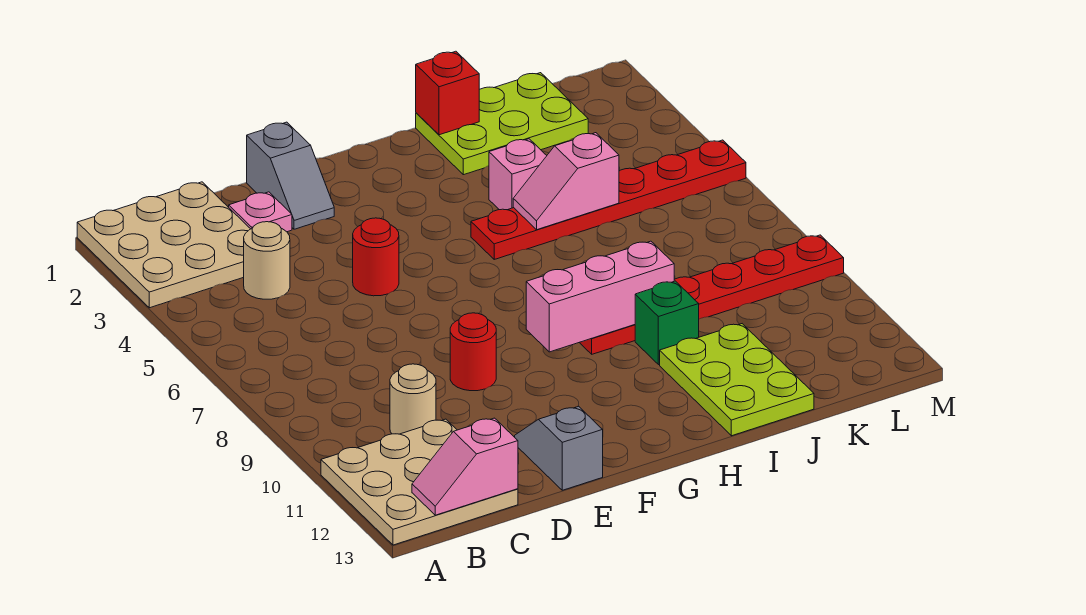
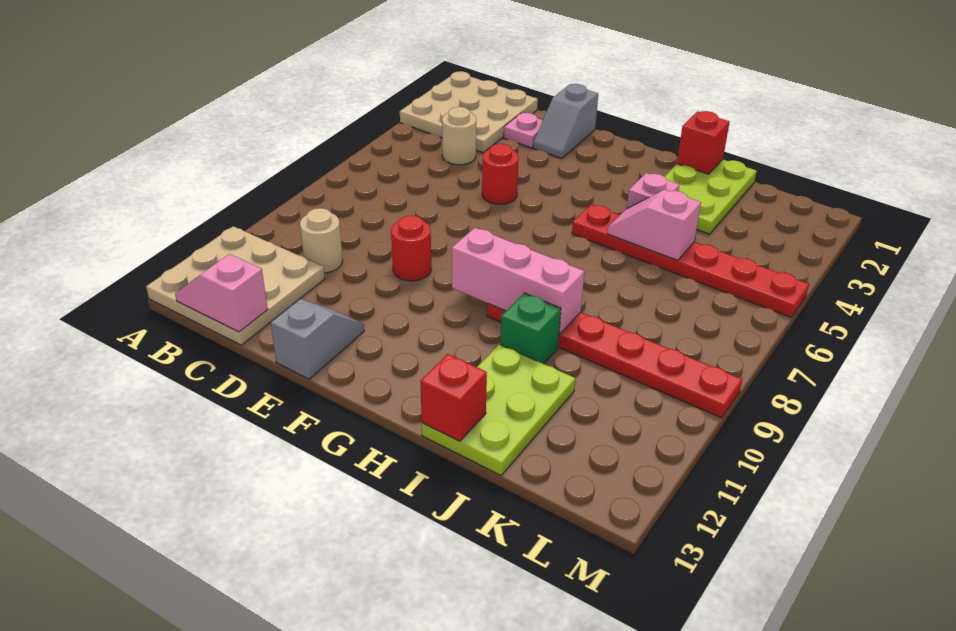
lime plate I1:K2 level 1 -> lime plate I1:J3 level 1
none -> red brick I13 level 2

